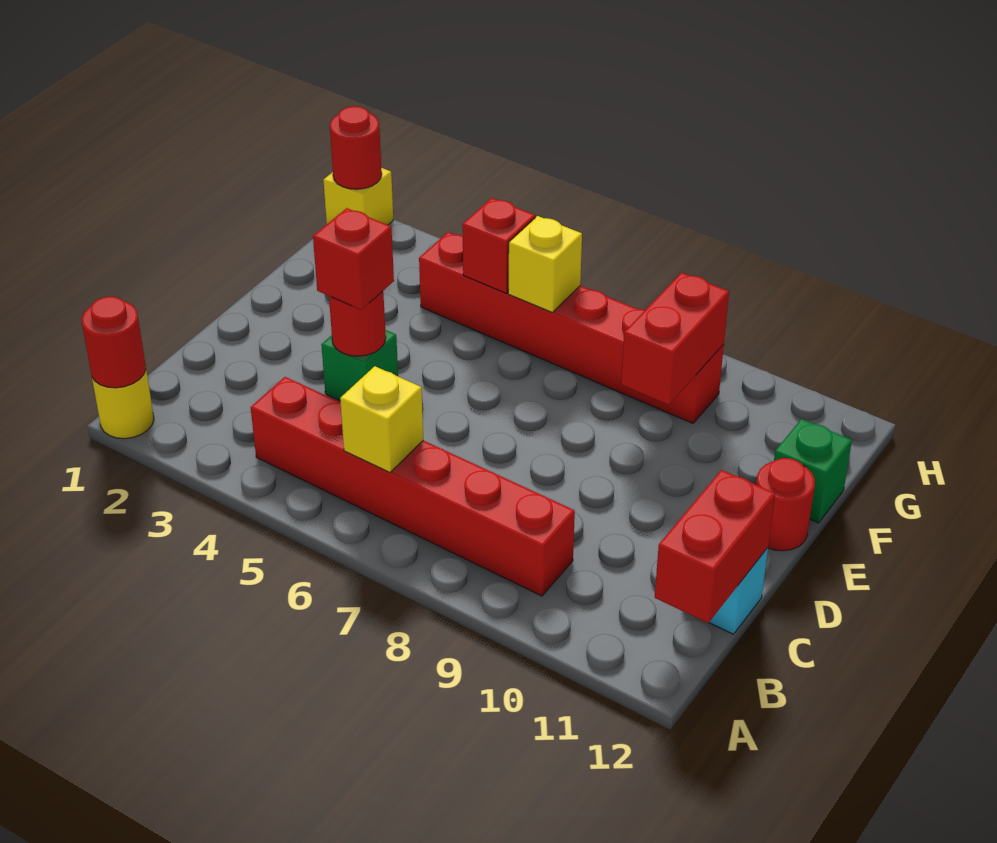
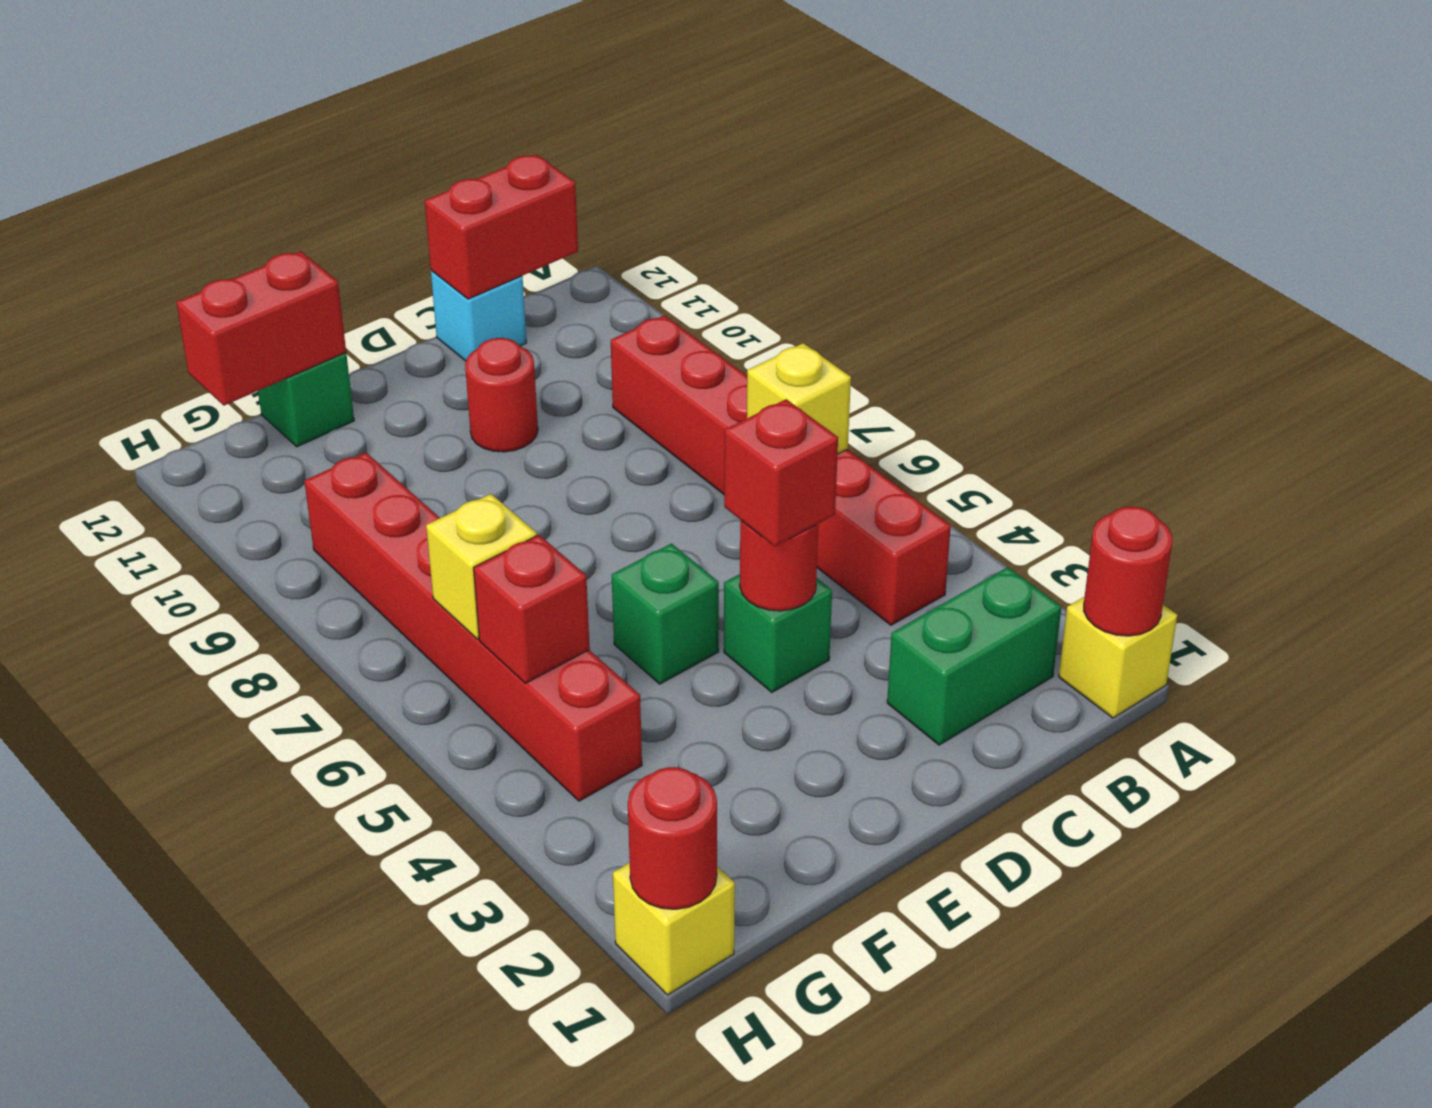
yellow round brick A1 level 1 -> yellow brick A1 level 1
none -> green brick B2:C2 level 1
none -> green brick E5 level 1
red round brick E12 level 1 -> red round brick D10 level 1
red brick F9:G9 level 2 -> red brick F12:G12 level 2

